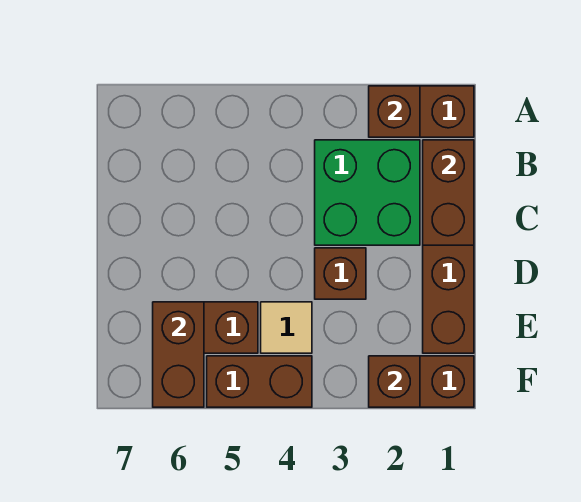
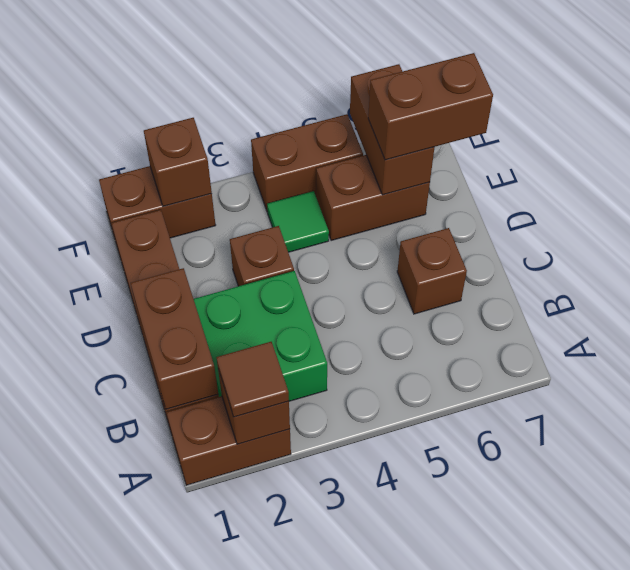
none -> brown tile A2 level 3
none -> brown brick C6 level 1
tan tile E4 level 1 -> green tile E4 level 1
none -> brown brick E6:E7 level 3

